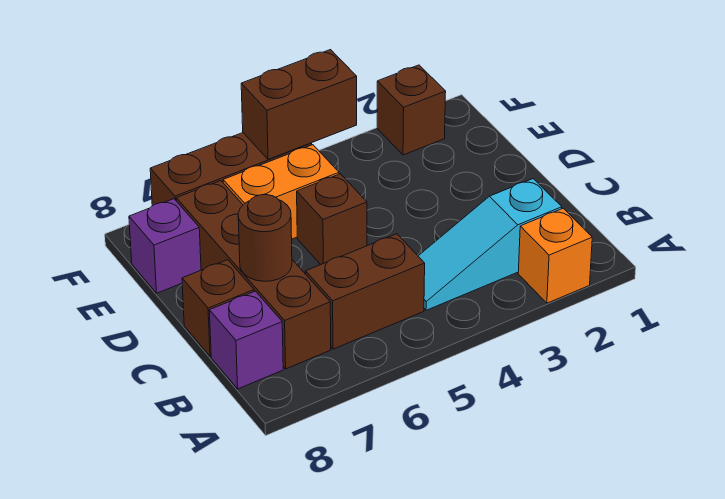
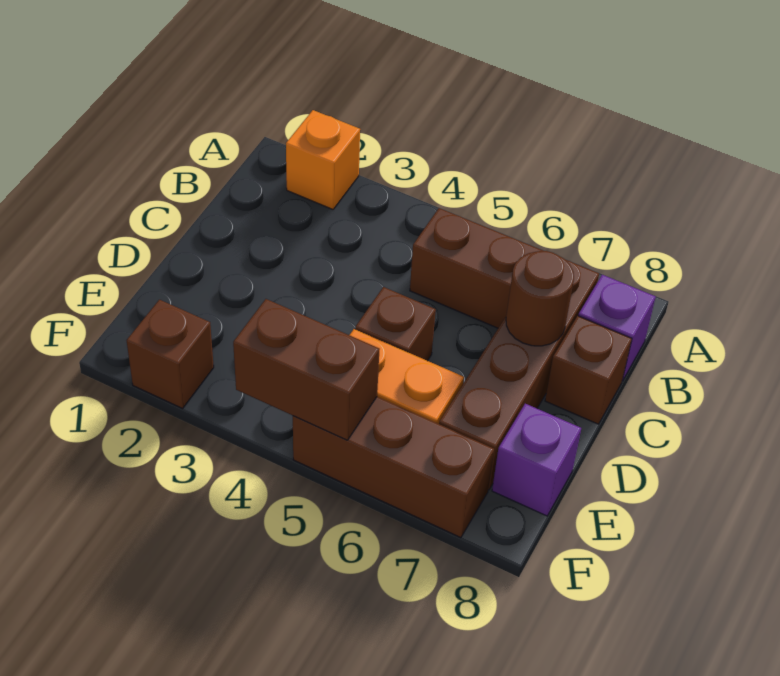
cyan slope B2:B4 level 1 top 2 -> none

